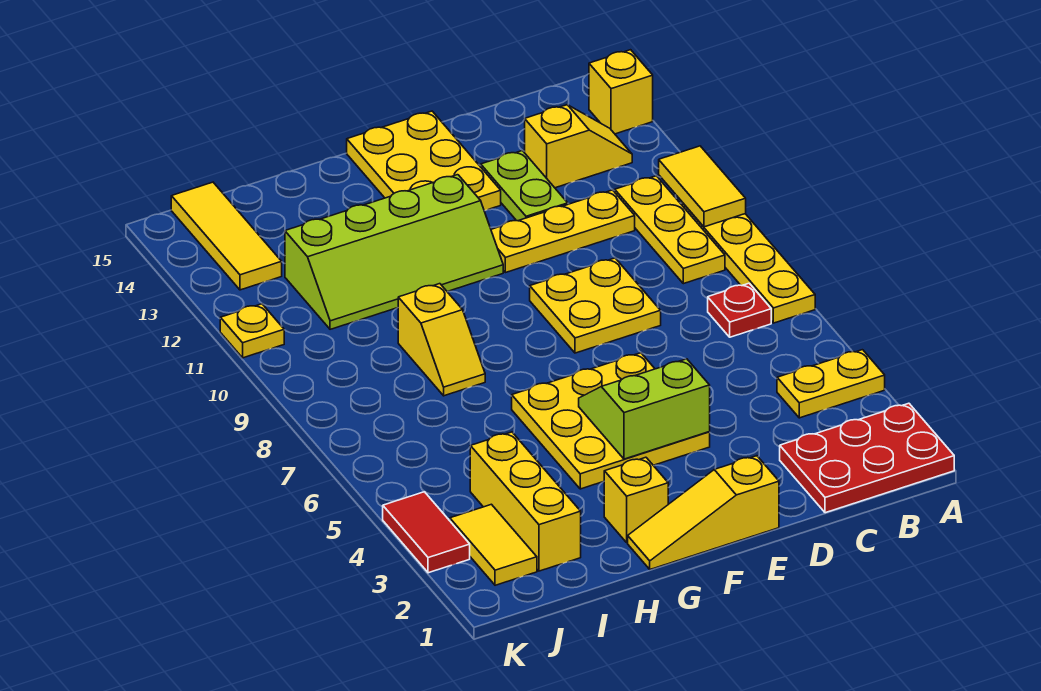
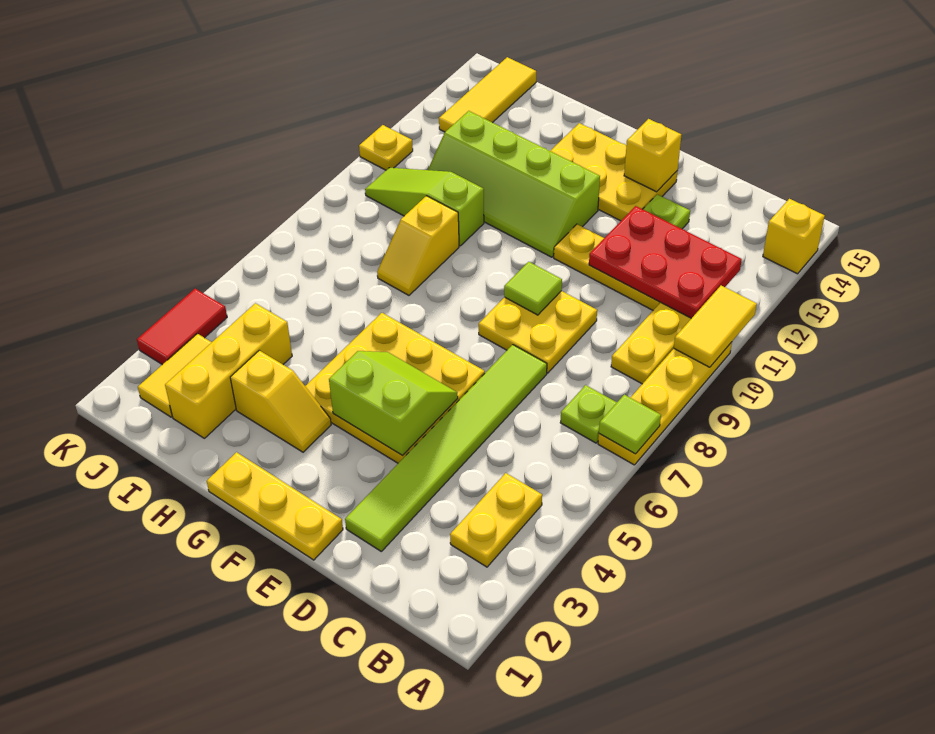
red plate A1:C2 level 1 -> red plate B11:D12 level 2
yellow plate A4:B4 level 1 -> yellow plate B3:B4 level 1
none -> lime tile A7 level 2
red plate B7 level 1 -> lime plate B7 level 1
yellow slope B13:C13 level 1 top C -> yellow slope G3:H3 level 1 top H
none -> lime tile D2:D7 level 1
yellow slope E1:G1 level 1 top E -> yellow plate E1:G1 level 1
none -> lime tile E9 level 2
yellow plate E13:F15 level 1 -> yellow plate E13:G14 level 1
yellow brick G2 level 1 -> yellow brick E14 level 2
none -> lime slope H10:J10 level 1 top H

